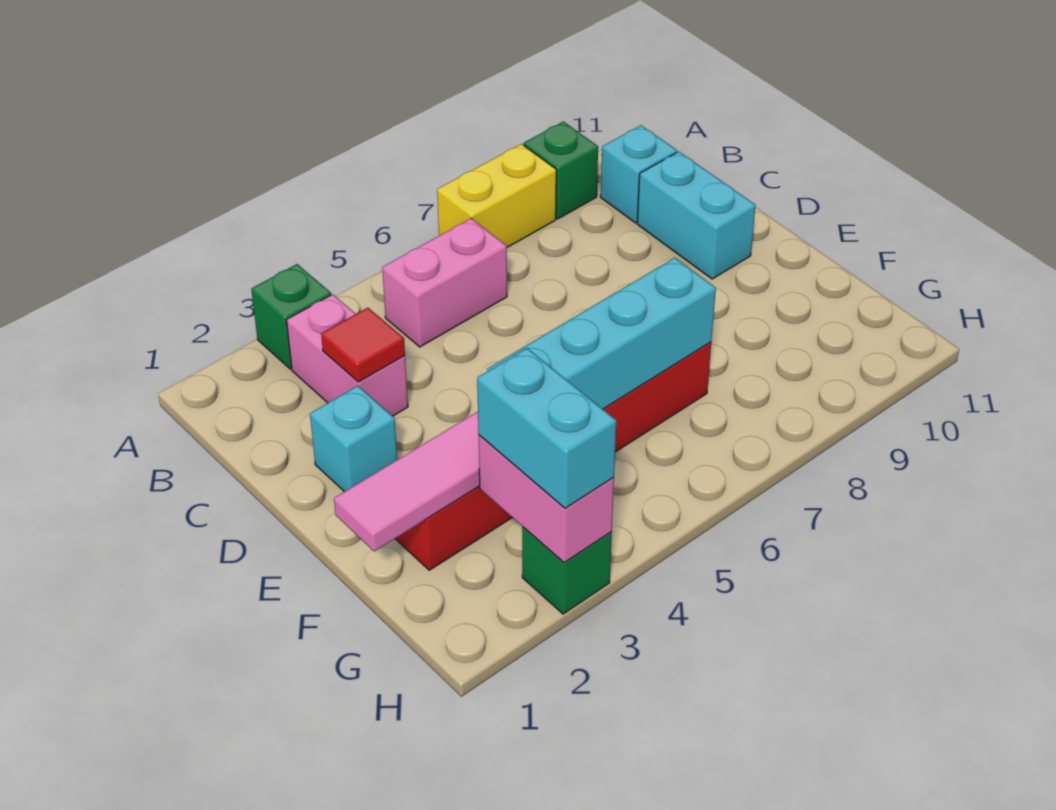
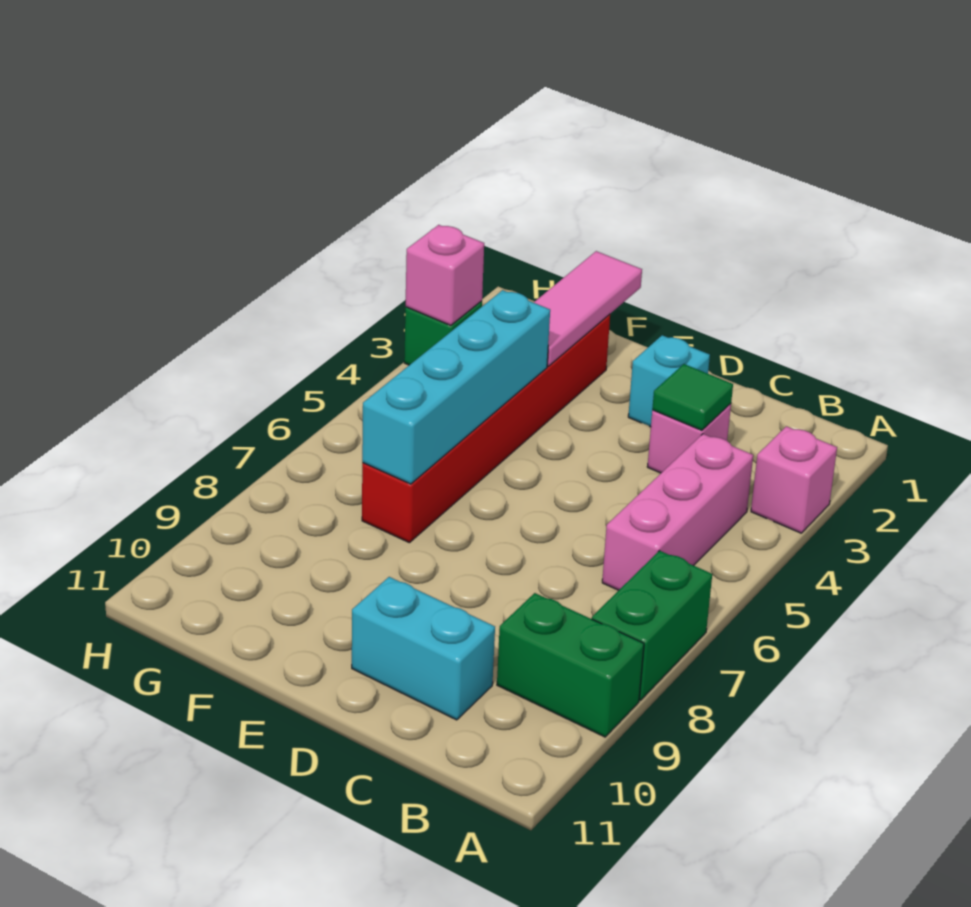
green brick A3 level 1 -> pink brick A3 level 1
yellow brick A7:A8 level 1 -> green brick A7:A8 level 1
green brick A9 level 1 -> green brick A9:B9 level 1
pink brick B3:C3 level 1 -> pink brick C3 level 1
pink brick B5:B6 level 1 -> pink brick B4:B6 level 1
cyan brick B10 level 1 -> none
red tile C3 level 2 -> green tile C3 level 2
pink brick G3:H3 level 2 -> pink brick H3 level 2
cyan brick G3:H3 level 3 -> none

